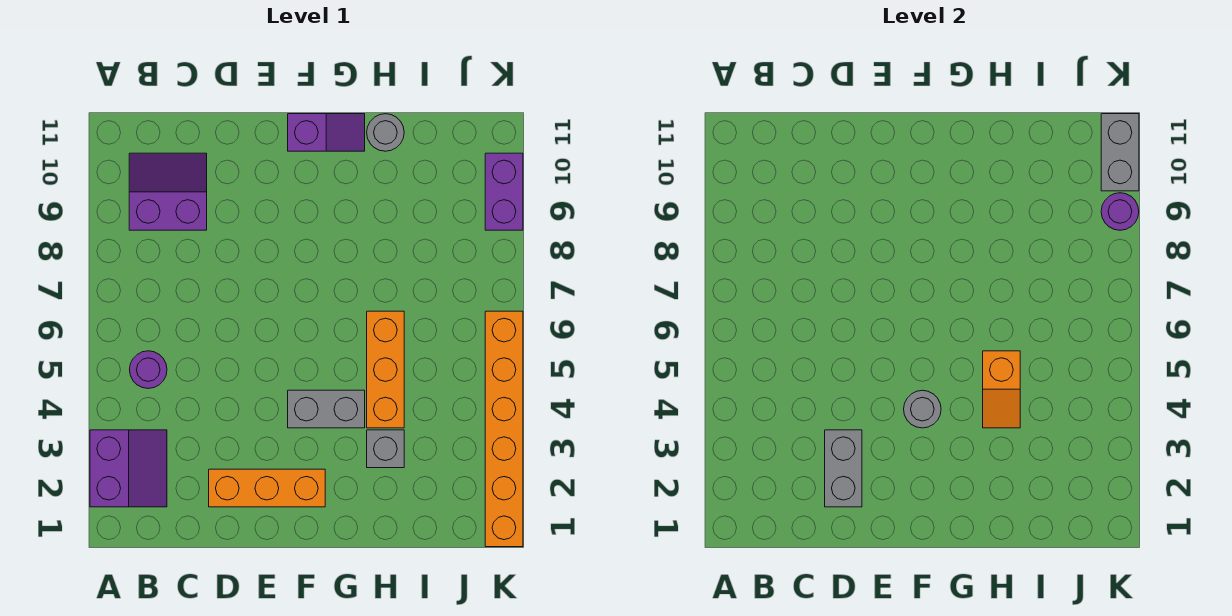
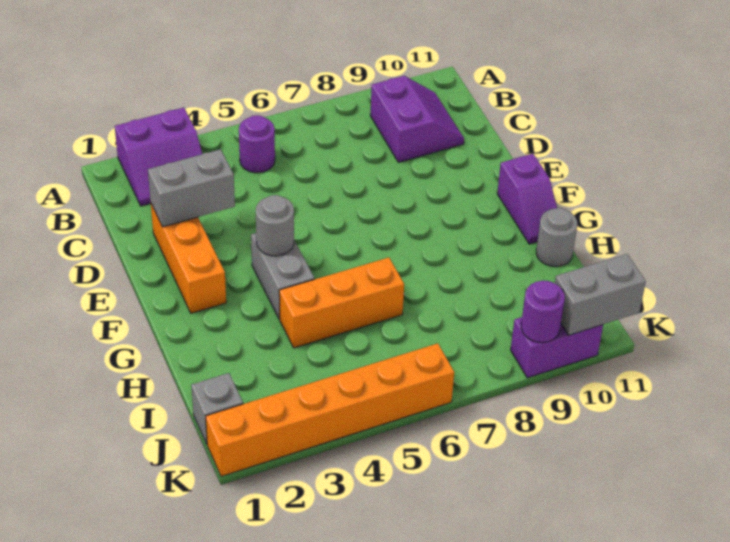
grey brick H3 level 1 -> grey brick J1 level 1
orange slope H4:H5 level 2 top 5 -> none

